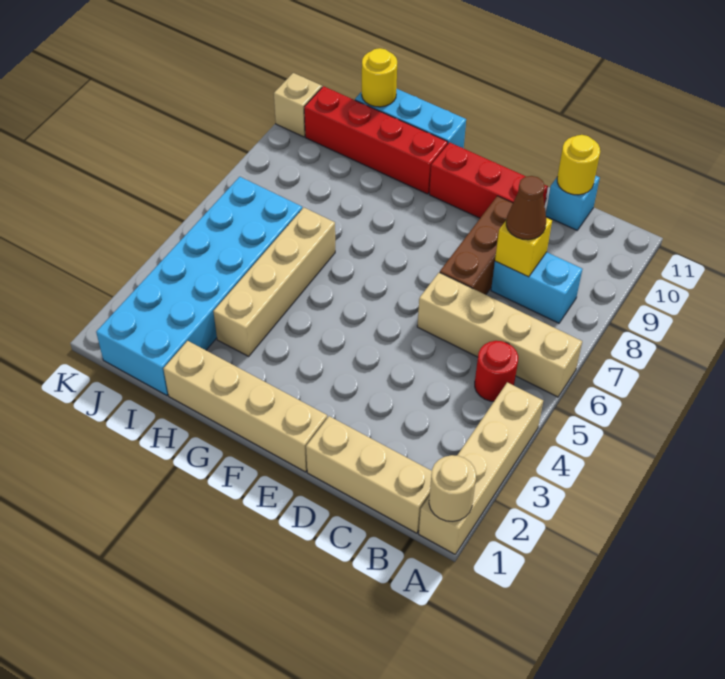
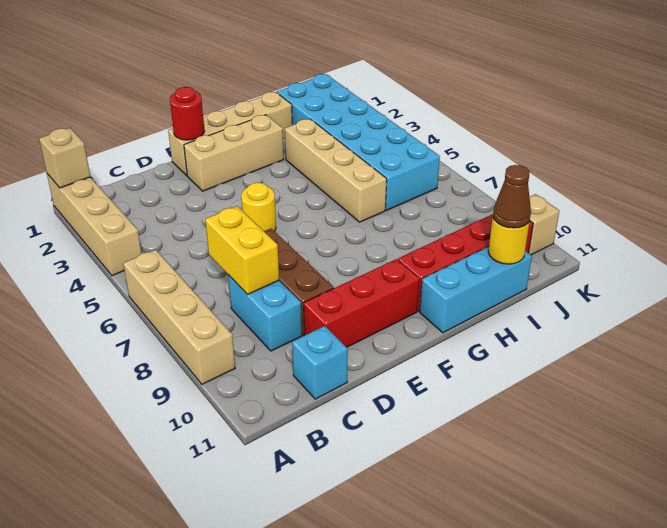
tan round brick A1 level 2 -> tan brick A1 level 2
tan brick A6:D6 level 1 -> tan brick A6:A9 level 1
tan brick B1:D1 level 1 -> tan brick E2:G2 level 1
red round brick B5 level 1 -> red round brick E1 level 2
cyan brick B8:C8 level 1 -> cyan brick C8:C9 level 1
yellow brick C8 level 2 -> yellow brick C7:C8 level 2
brown cone C8 level 3 -> brown cone I11 level 3
yellow round brick C11 level 2 -> yellow round brick E5 level 1

